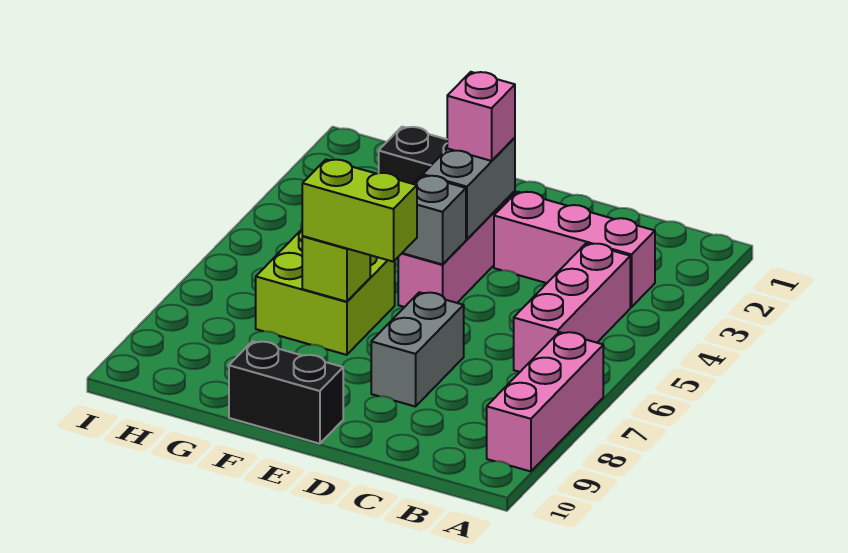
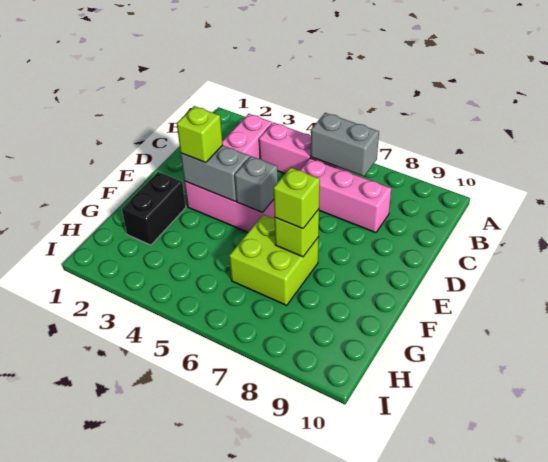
pink brick A7:A9 level 1 -> pink brick C6:C8 level 1
grey brick D7:D8 level 1 -> grey brick B6:B7 level 2
pink brick E3 level 3 -> lime brick E3 level 3
lime brick E7:F7 level 3 -> lime brick F7 level 3
black brick E10:F10 level 1 -> none

